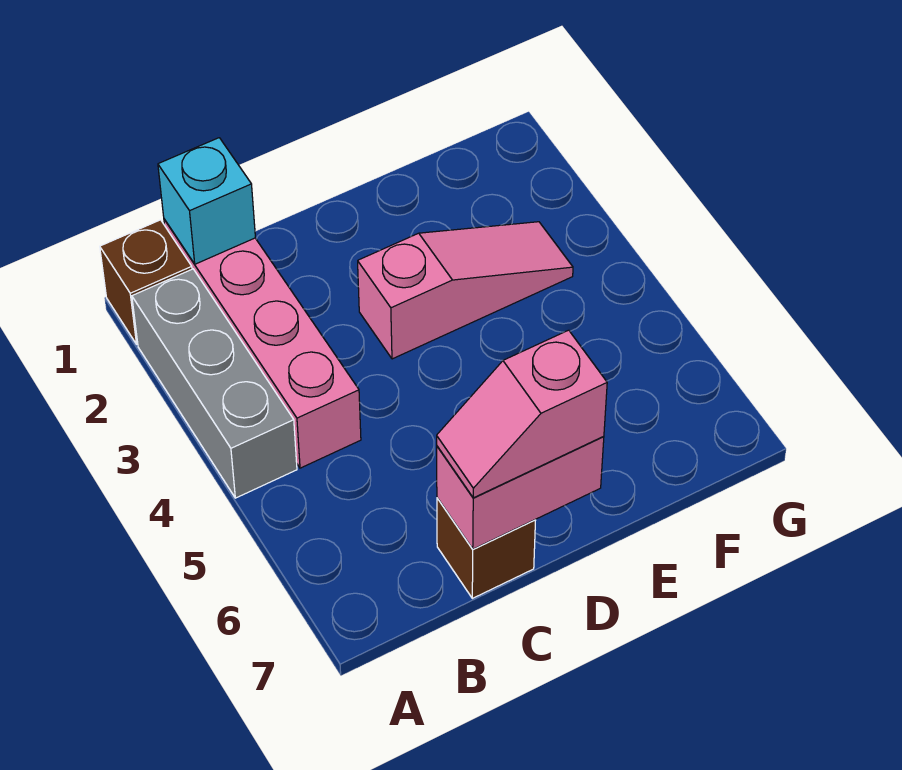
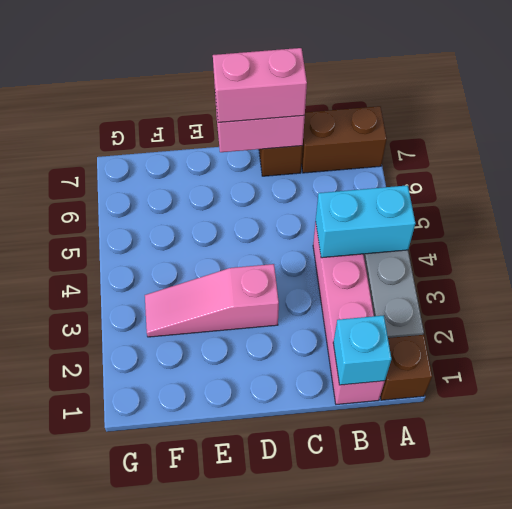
none -> cyan brick A4:B4 level 2
none -> brown brick A7:B7 level 1
pink slope C7:D7 level 3 top D -> pink brick C7:D7 level 3

